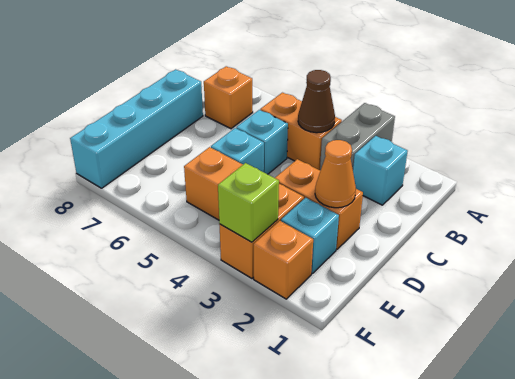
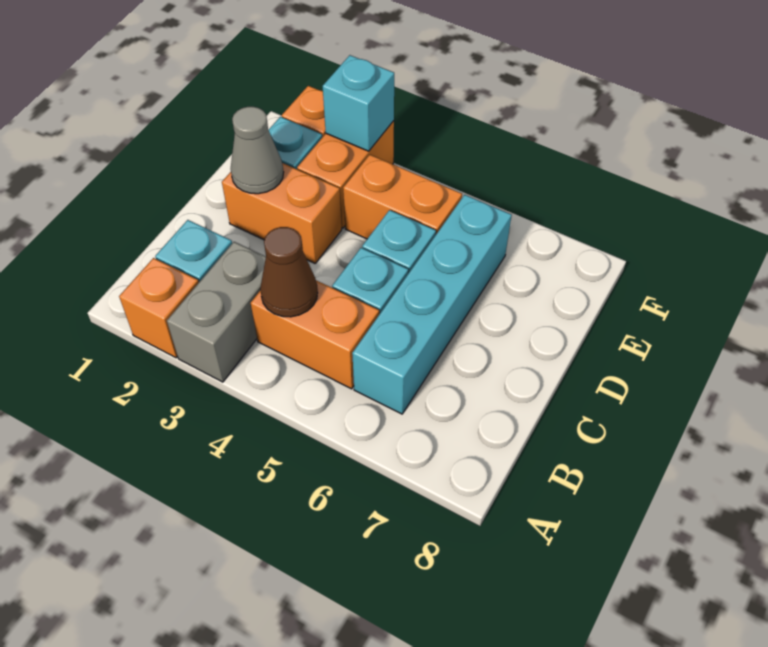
orange brick B7 level 1 -> orange brick A2 level 1
cyan brick C8:F8 level 1 -> cyan brick B6:E6 level 1
orange cone D2 level 2 -> grey cone D2 level 2
lime brick F3 level 2 -> cyan brick F3 level 2

